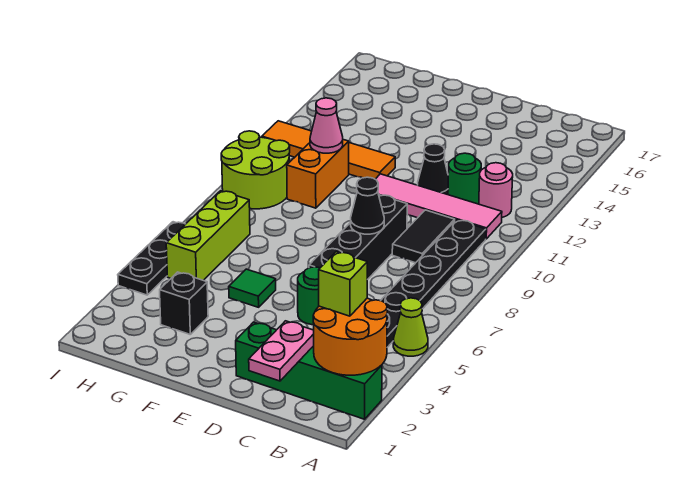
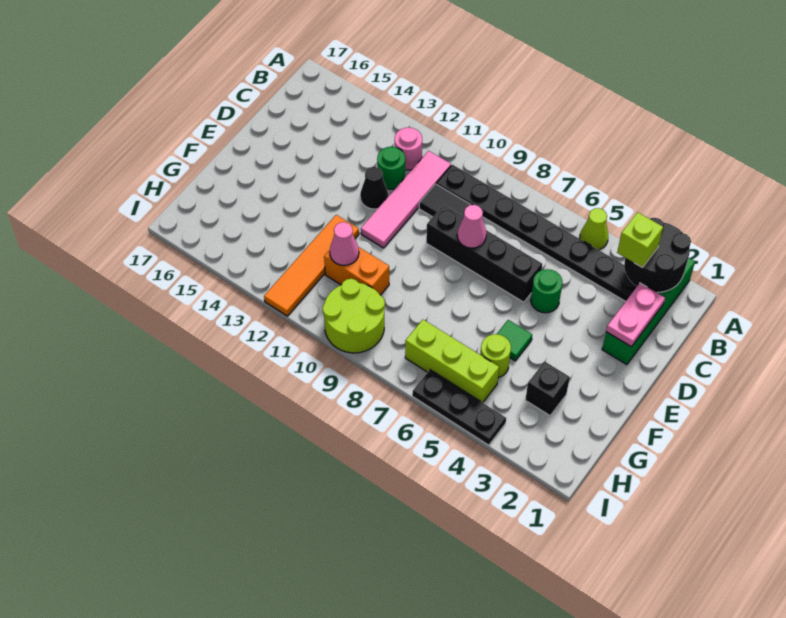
orange round brick A2:B3 level 2 -> black round brick A2:B3 level 2
pink plate C1:C2 level 2 -> pink plate C2:D2 level 2
black cone D8 level 2 -> pink cone D8 level 2
none -> lime round brick G5 level 1

